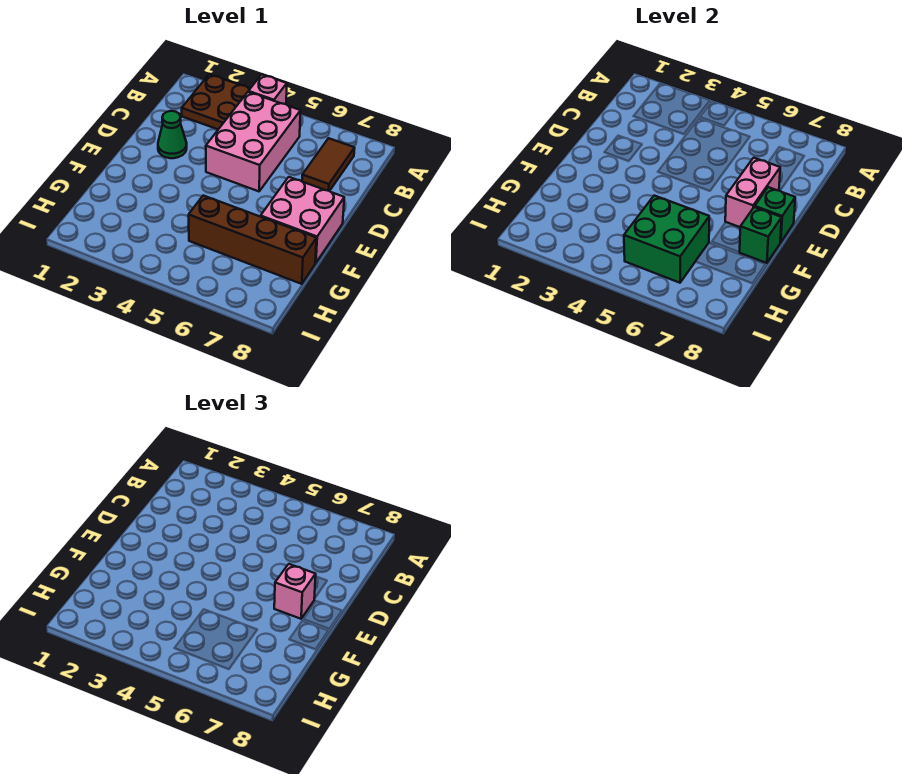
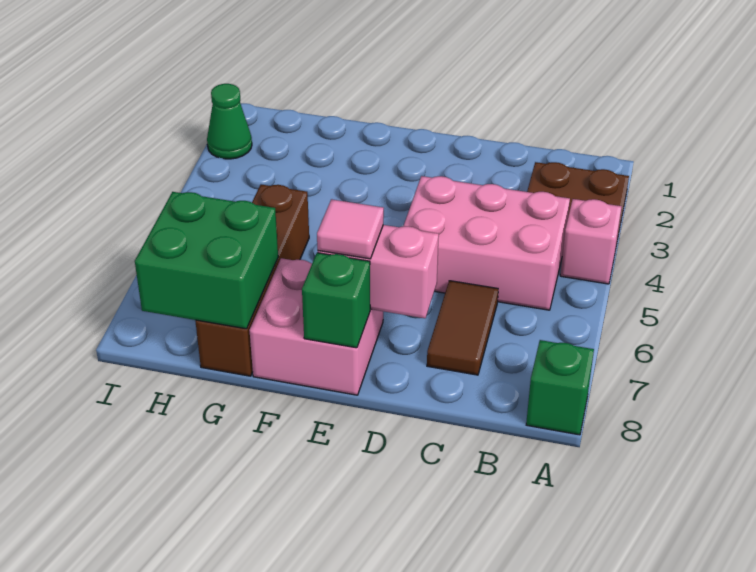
brown tile B7:C7 level 1 -> brown tile C6:C7 level 1
green cone D2 level 1 -> green cone I2 level 1
pink brick E7 level 3 -> pink tile E7 level 3
green brick F8 level 2 -> green brick A8 level 1
green brick G5:H6 level 2 -> green brick G7:H8 level 2

